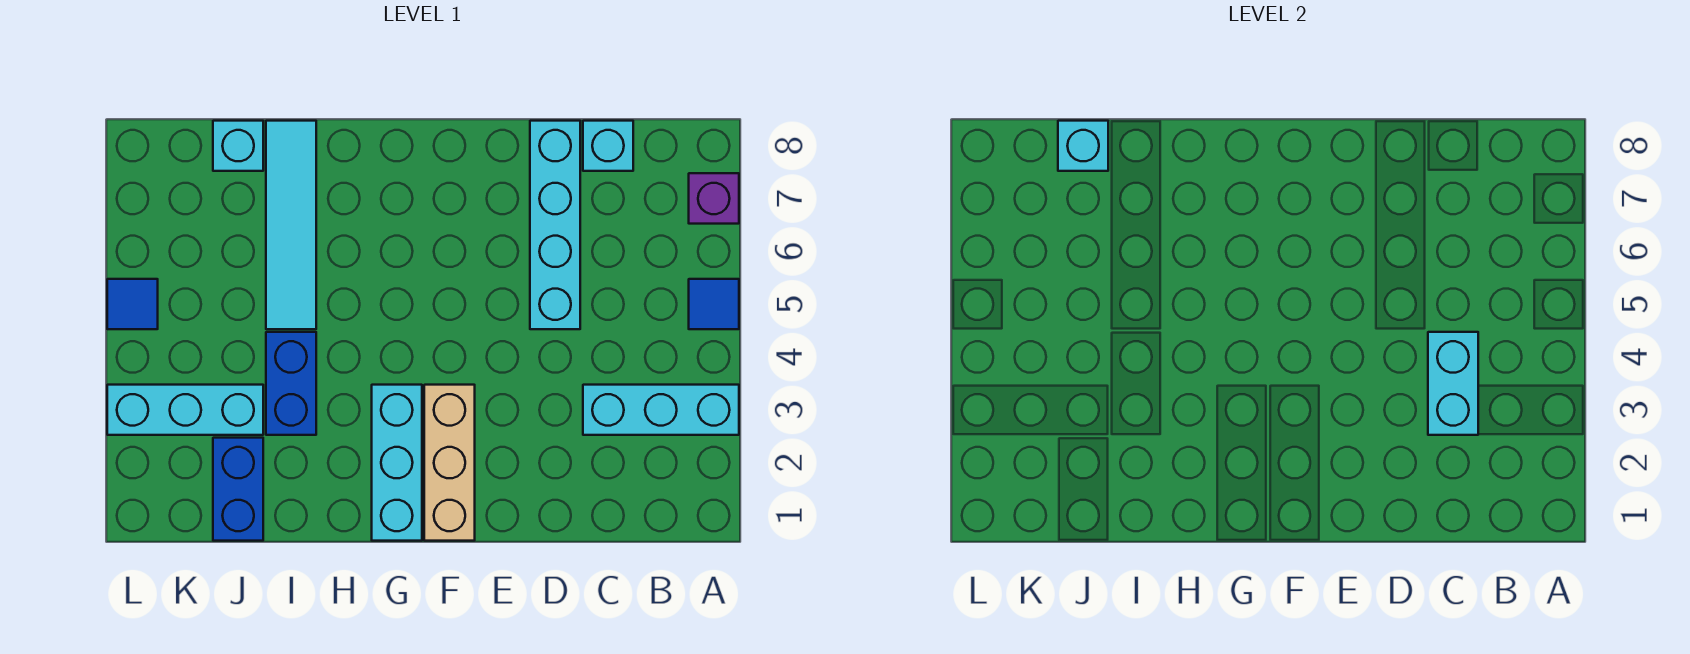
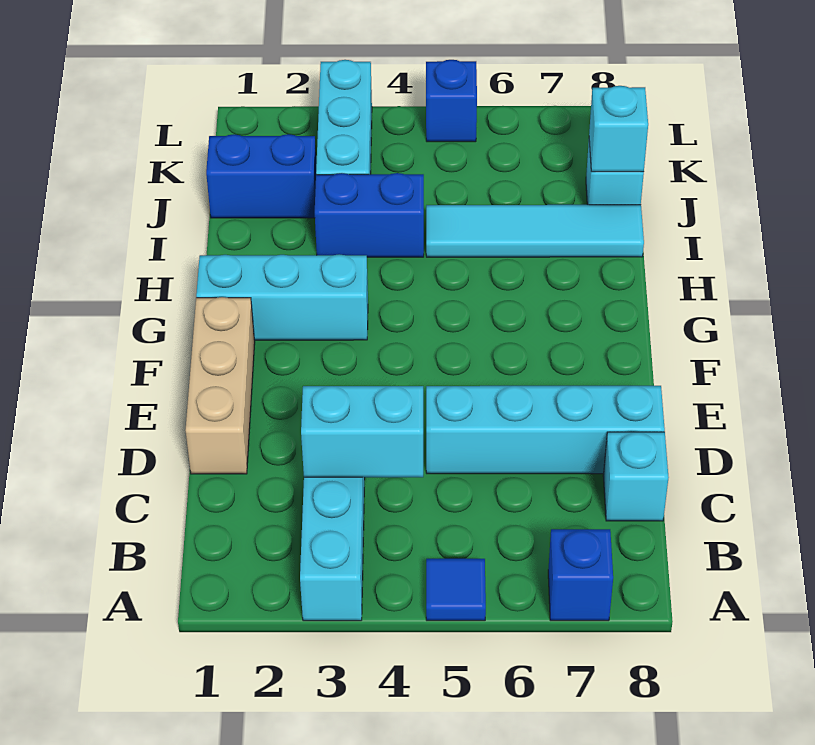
purple brick A7 level 1 -> blue brick A7 level 1
tan brick F1:F3 level 1 -> tan brick D1:F1 level 1
blue tile L5 level 1 -> blue brick L5 level 1

